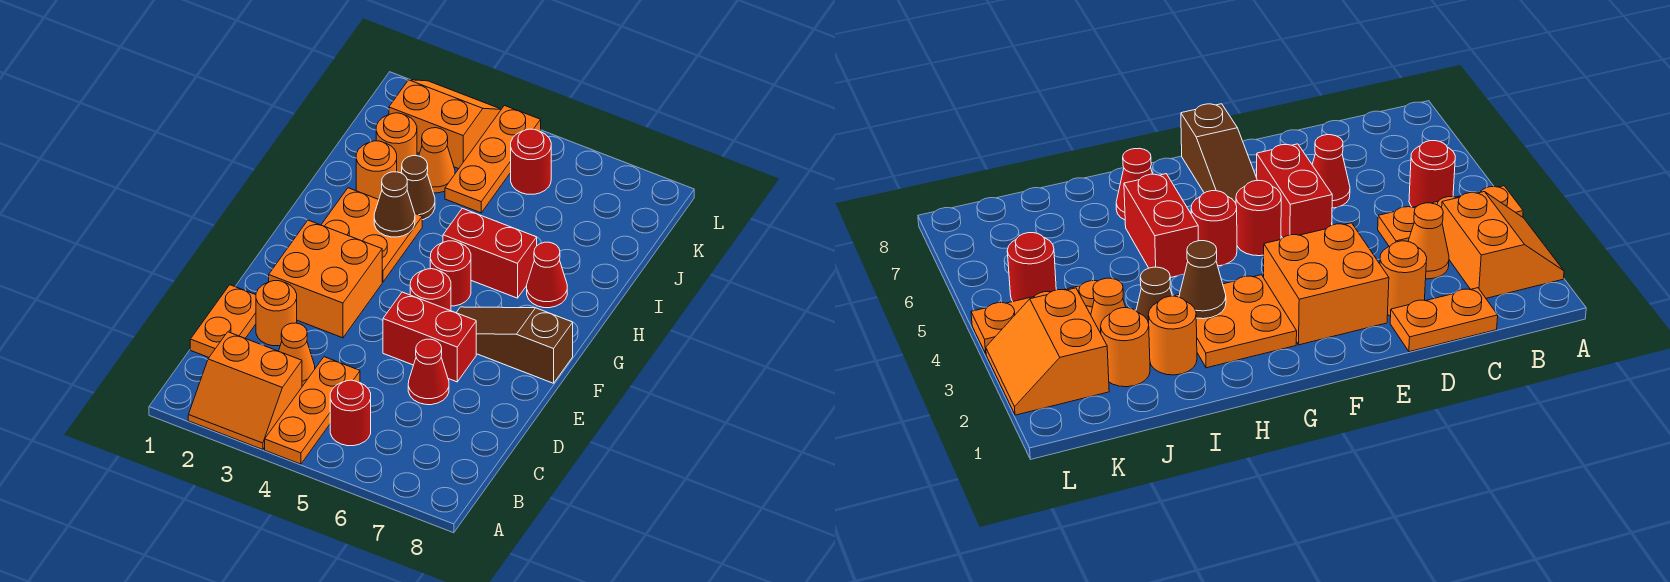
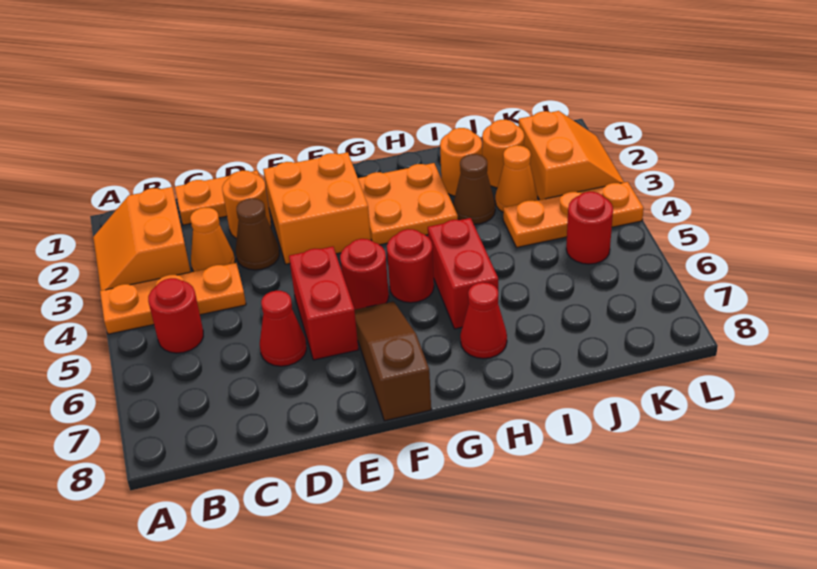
brown cone H3 level 2 -> brown cone D3 level 1

